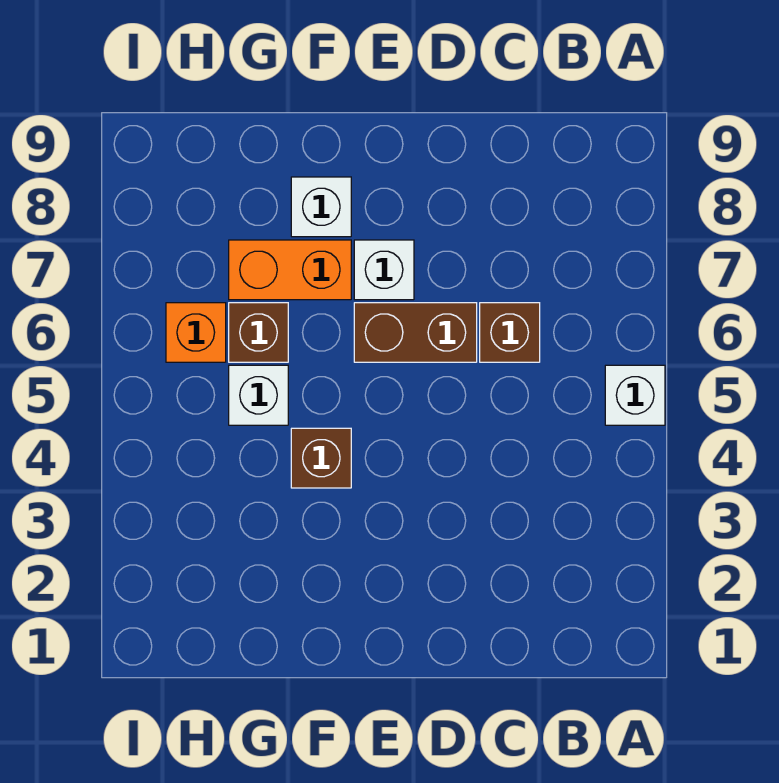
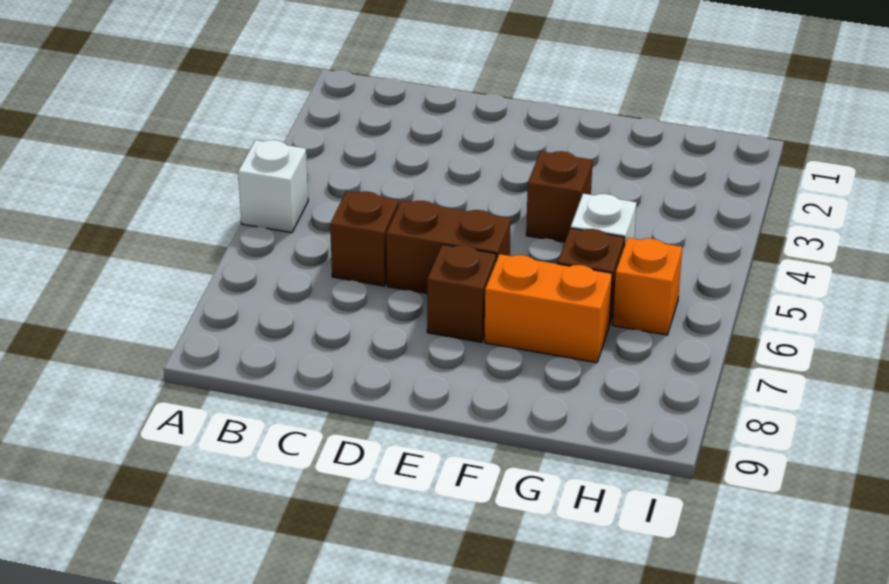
white brick E7 level 1 -> brown brick E7 level 1
white brick F8 level 1 -> none

